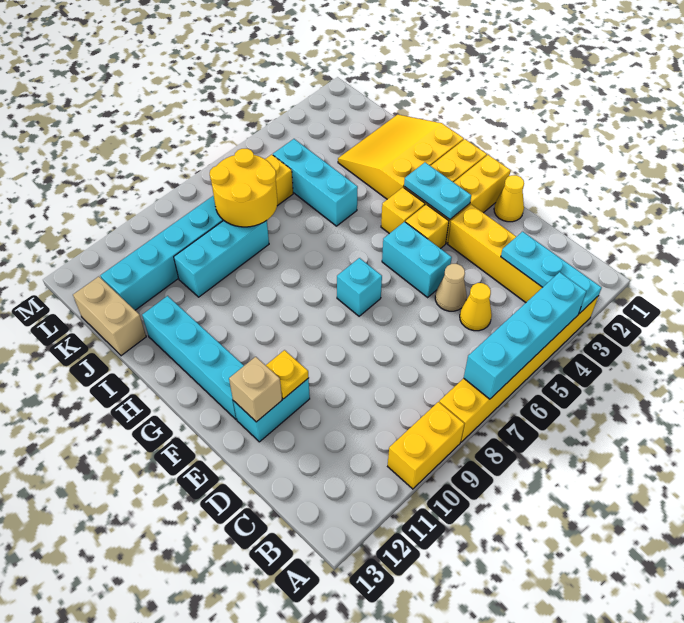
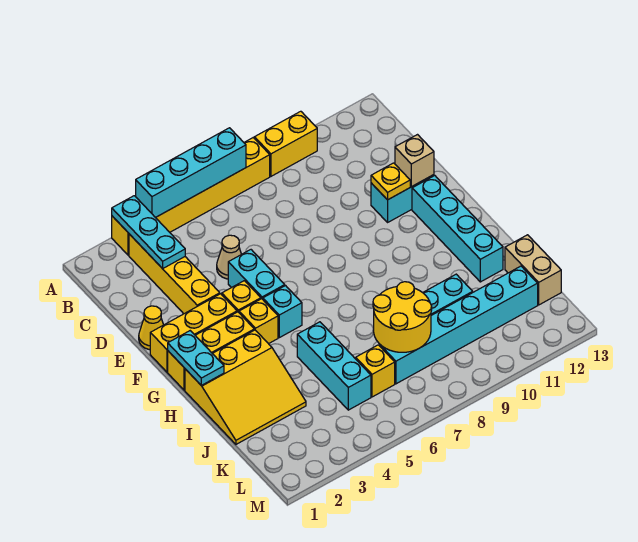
yellow cone C5 level 1 -> none
cyan plate F3:G3 level 2 -> cyan plate G1:H1 level 2
cyan brick F7 level 1 -> cyan brick G5 level 1

